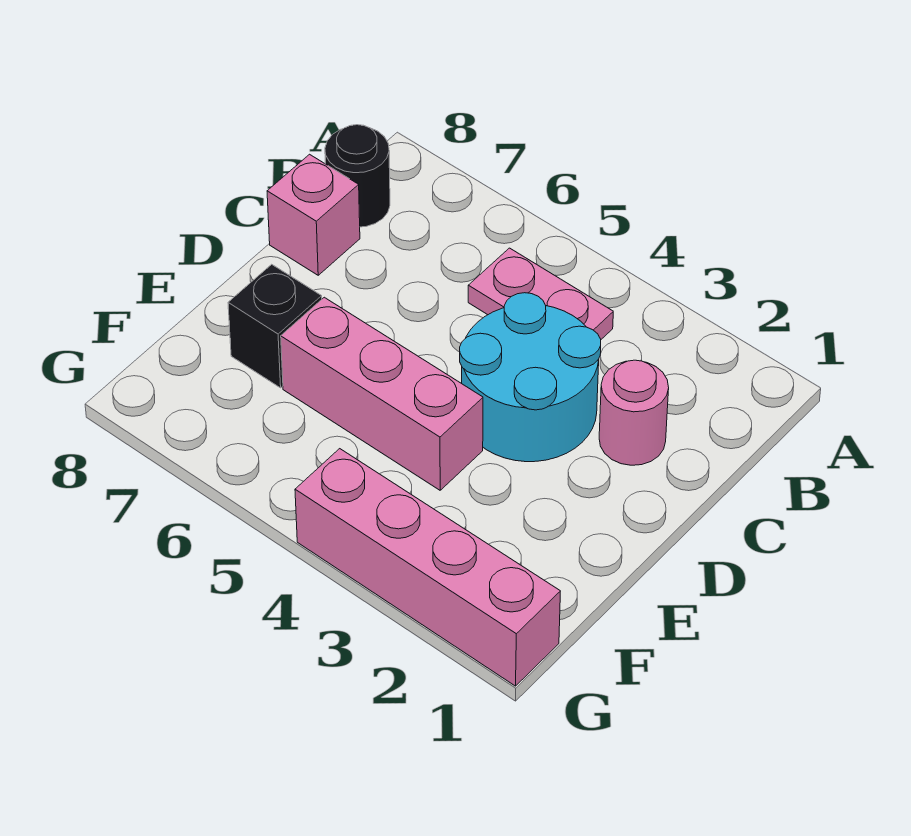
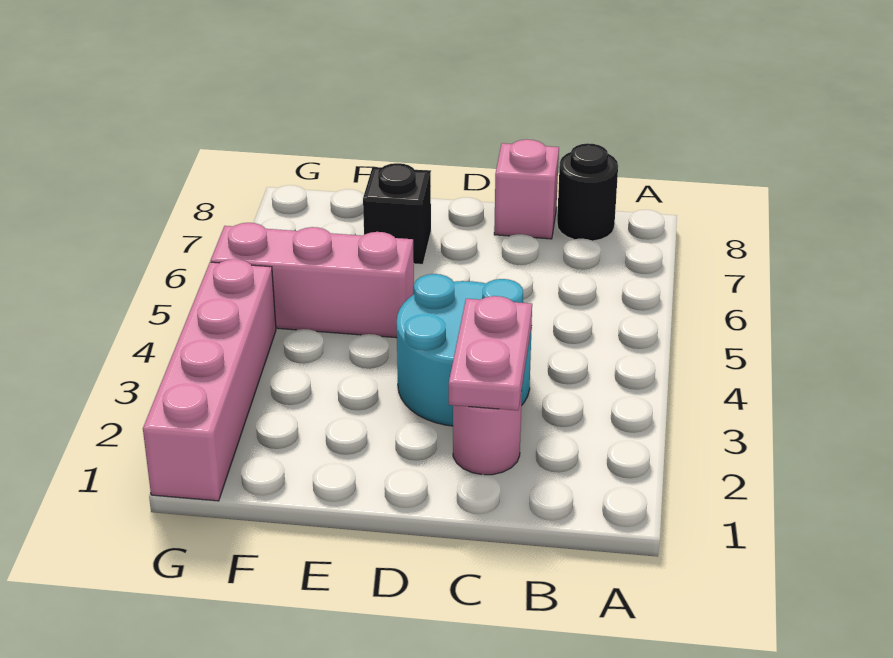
pink plate B4:B5 level 1 -> pink plate C2:C3 level 2
pink brick E4:E6 level 1 -> pink brick E5:G5 level 1

